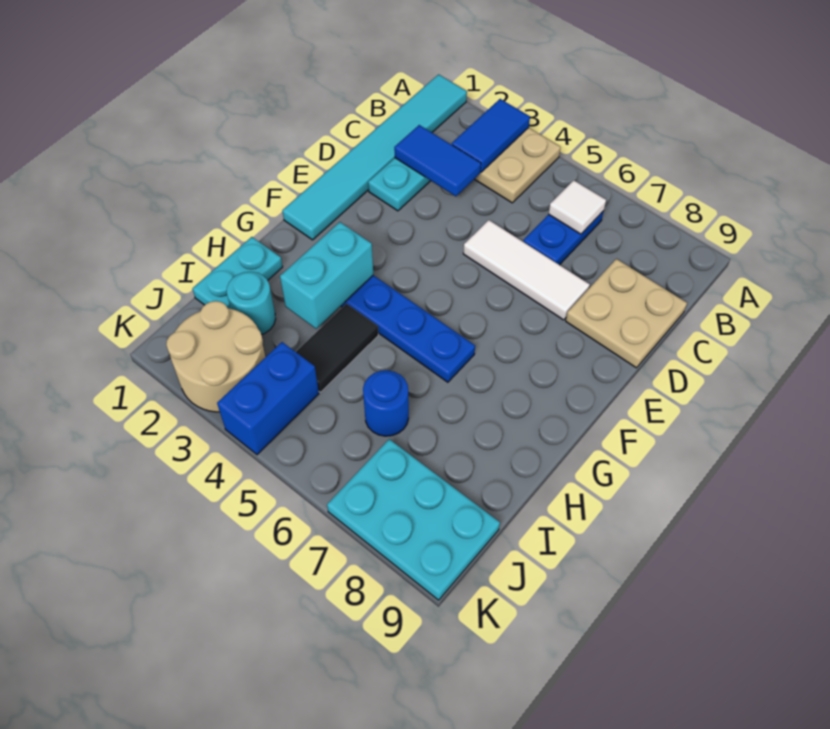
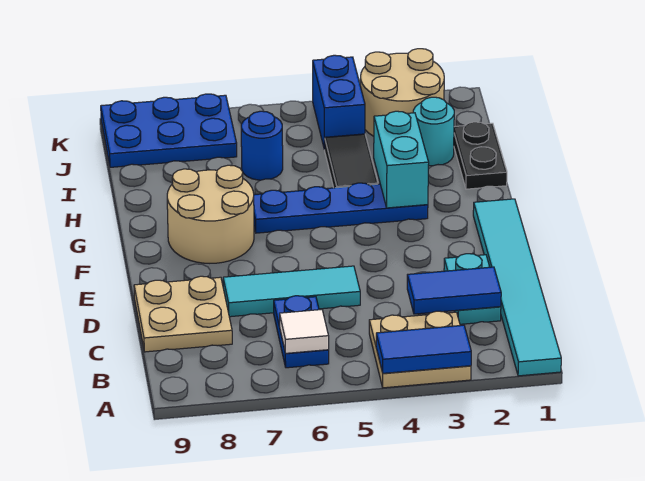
blue tile A3:B3 level 2 -> blue tile A3:A4 level 2
white tile D5:D7 level 1 -> cyan tile D5:D7 level 1
none -> tan round brick F7:G8 level 1
cyan plate H1:I1 level 1 -> black plate H1:I1 level 1
cyan plate J7:K9 level 1 -> blue plate J7:K9 level 1

